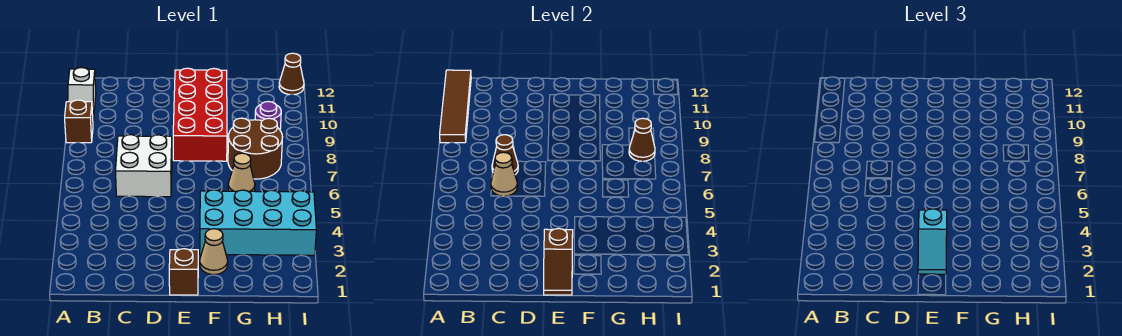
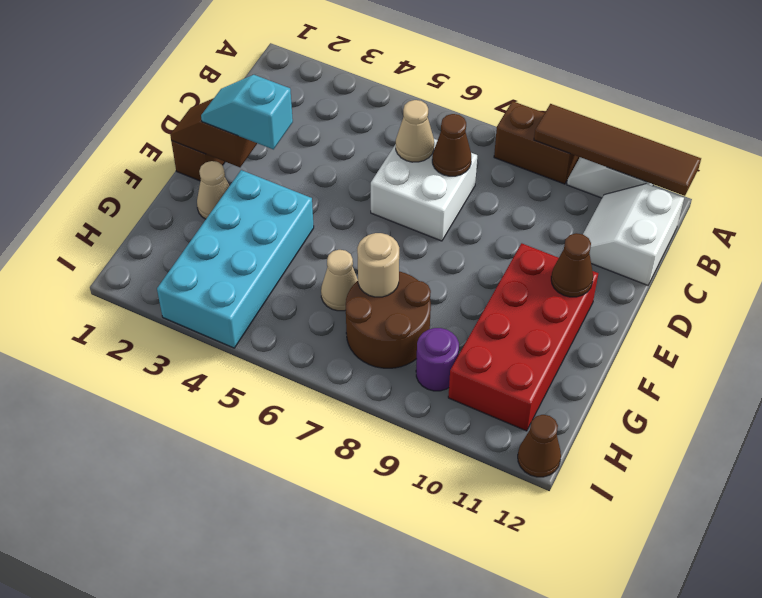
brown brick A9 level 1 -> brown brick A8:A9 level 1
none -> white slope B11:C12 level 1 top 12
red brick E8:F11 level 1 -> red brick E10:H11 level 1
none -> tan round brick G7 level 2
brown cone H8 level 2 -> brown cone E11 level 2

